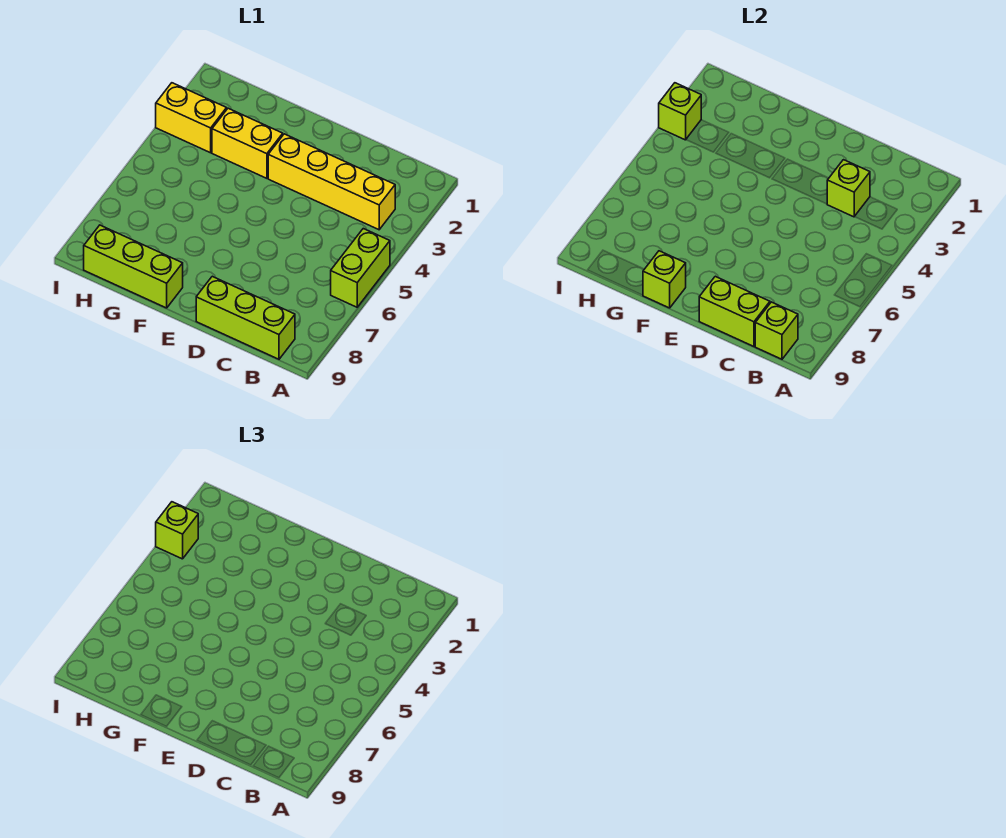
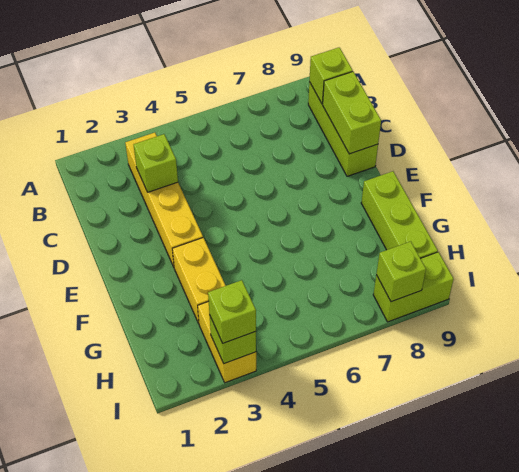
lime brick A5:A6 level 1 -> lime brick I8:I9 level 1
lime brick F9 level 2 -> lime brick I8 level 2

